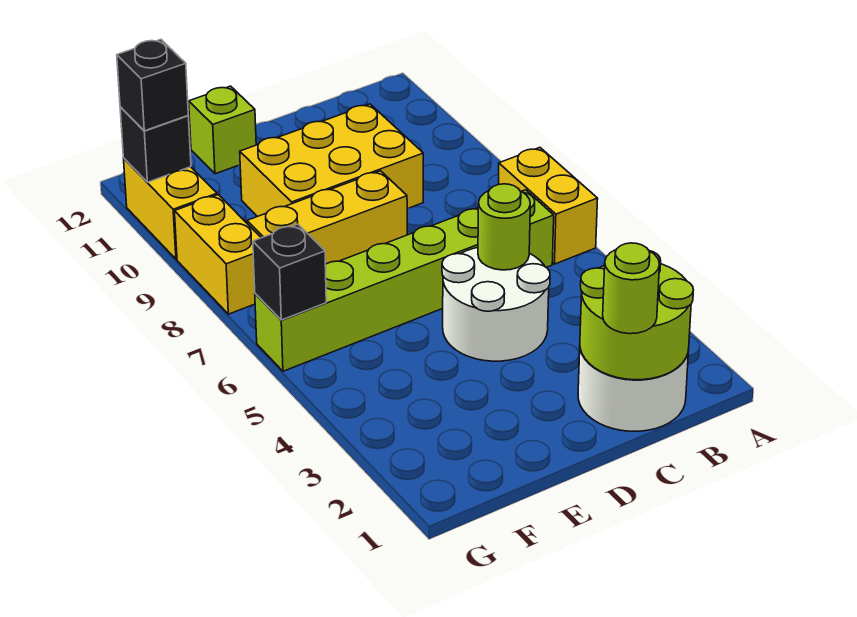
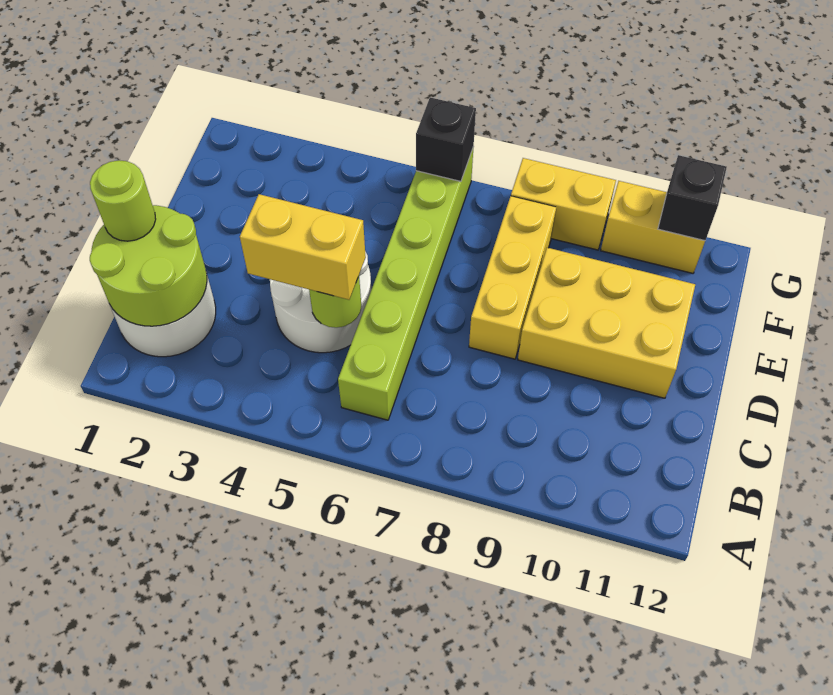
yellow brick A6:A7 level 1 -> yellow brick C4:C5 level 3
yellow brick C9:E10 level 1 -> yellow brick D9:E11 level 1
lime brick E12 level 1 -> none
black brick G11 level 3 -> none

